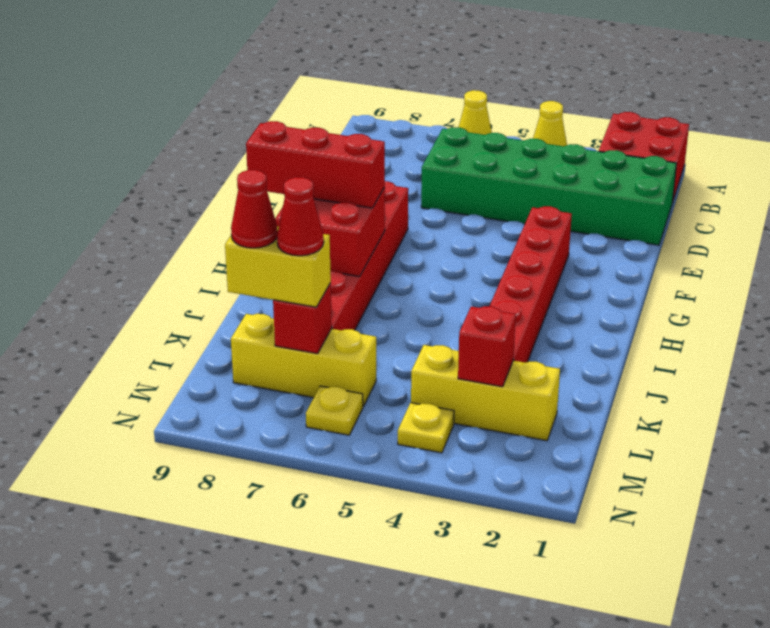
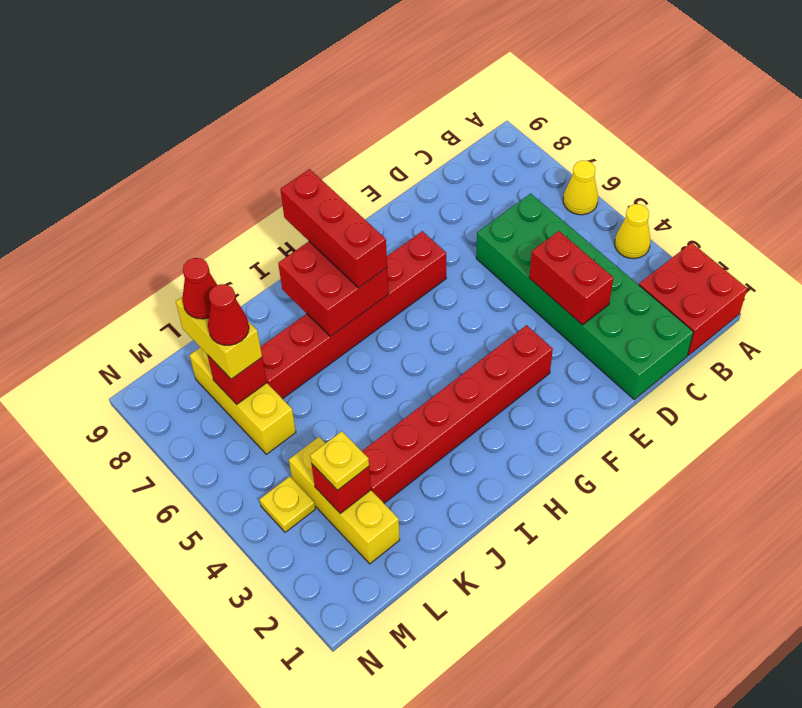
none -> red brick D3:D4 level 2
yellow plate M6 level 1 -> yellow plate L3 level 3

